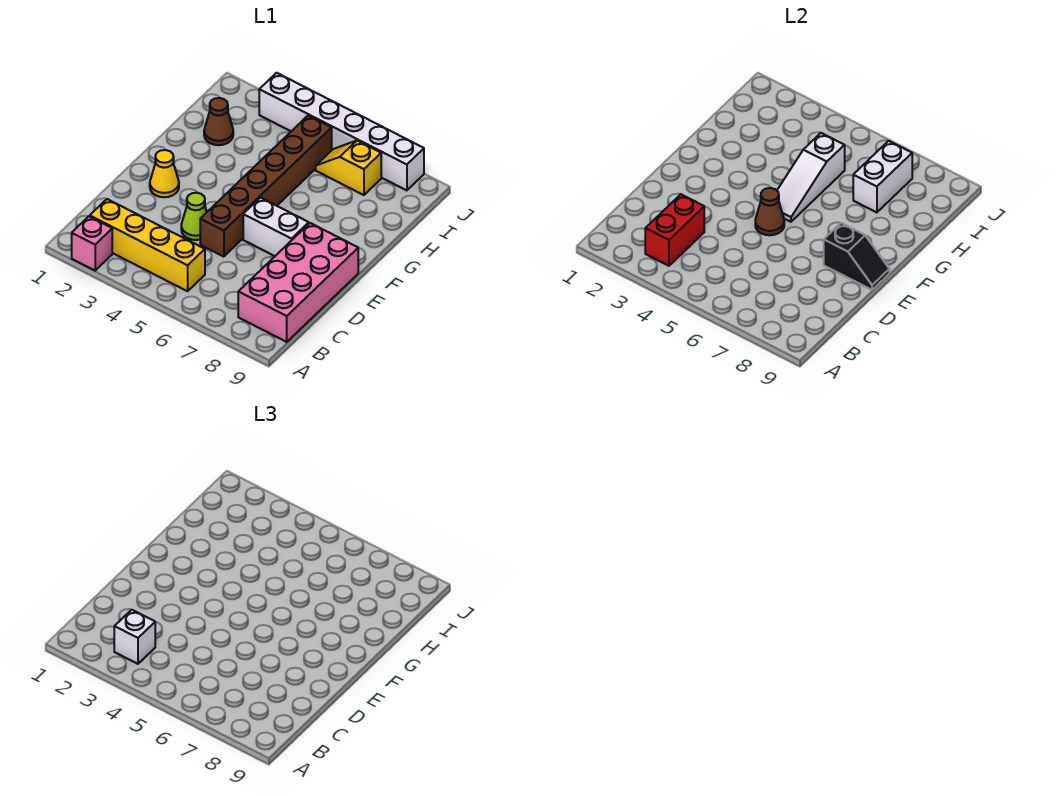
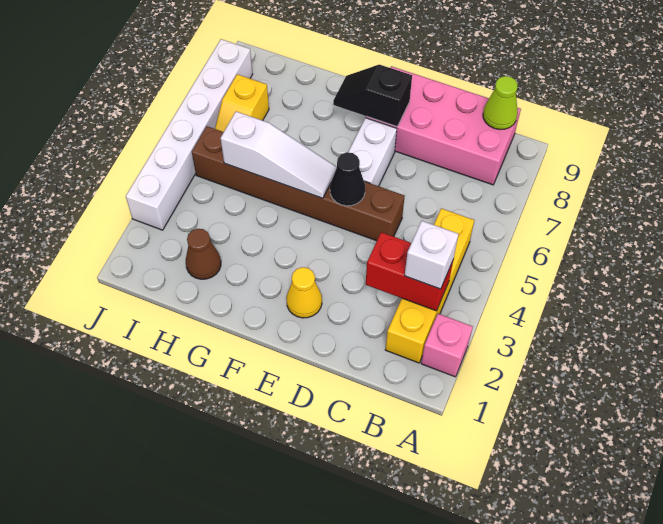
lime cone D4 level 1 -> lime cone B9 level 2
brown cone E5 level 2 -> black cone E5 level 2
black slope E8:E9 level 2 top 8 -> black slope E8:F8 level 2 top E
white brick H7:I7 level 2 -> none

